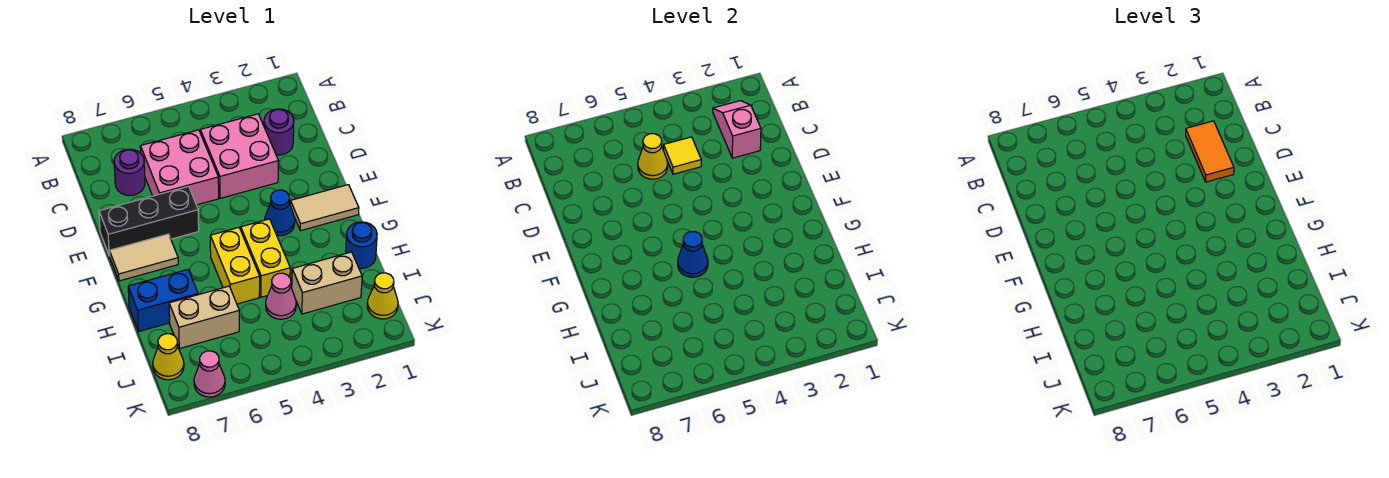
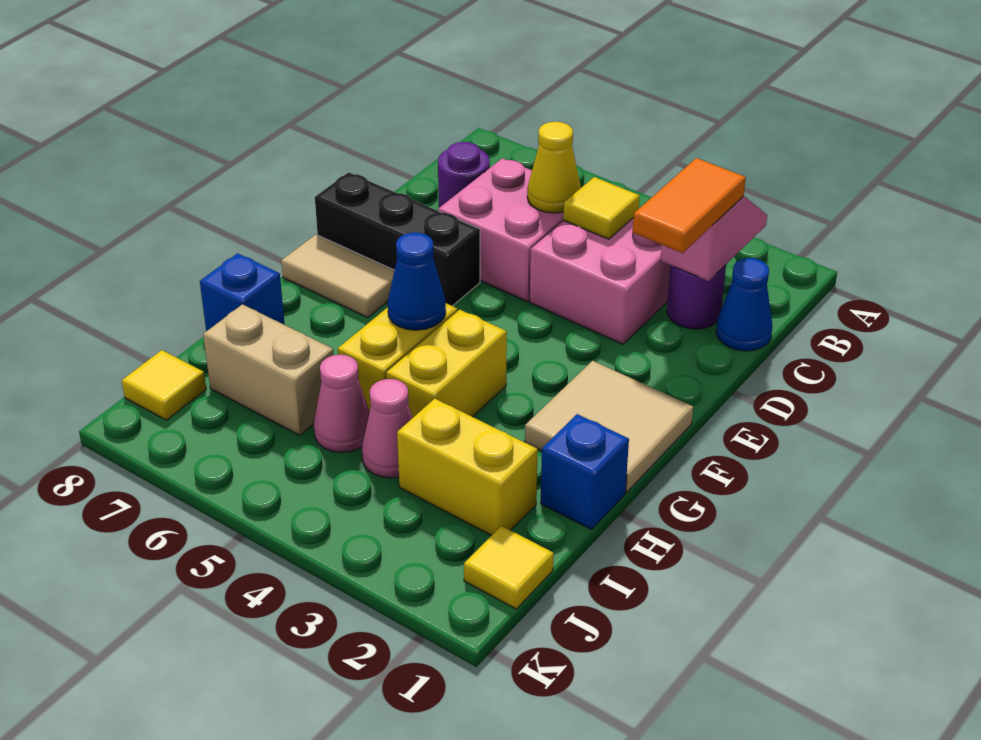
tan tile F1:F2 level 1 -> tan tile F1:G2 level 1
blue cone F3 level 1 -> blue cone C1 level 1
blue round brick H1 level 1 -> blue brick H1 level 1
blue brick H7:H8 level 1 -> blue brick H8 level 1
tan brick I2:I3 level 1 -> yellow brick I2:I3 level 1
yellow cone J1 level 1 -> yellow tile J1 level 1
yellow cone J8 level 1 -> yellow tile J8 level 1
pink cone K7 level 1 -> pink cone I5 level 1

